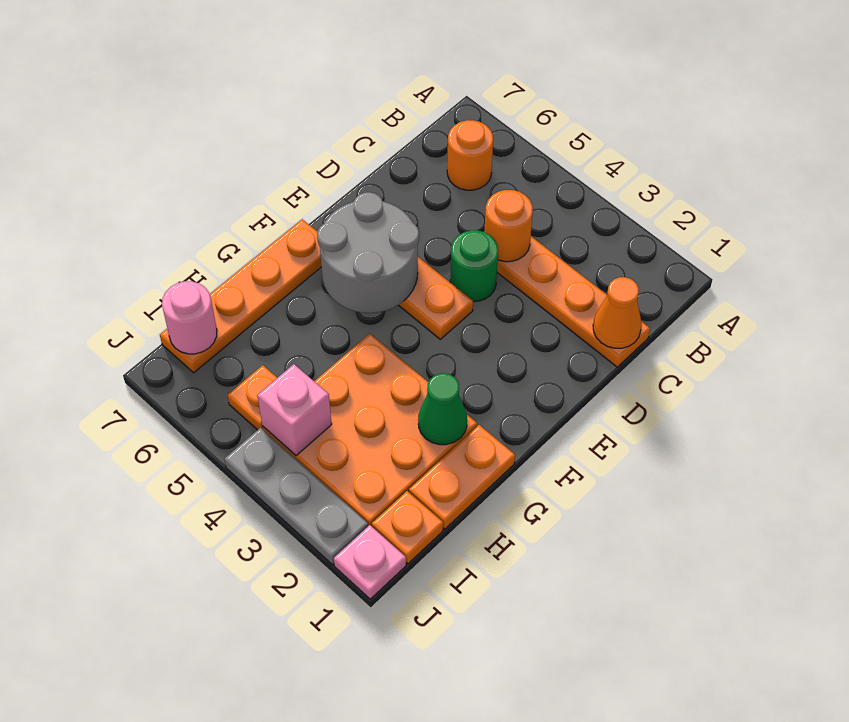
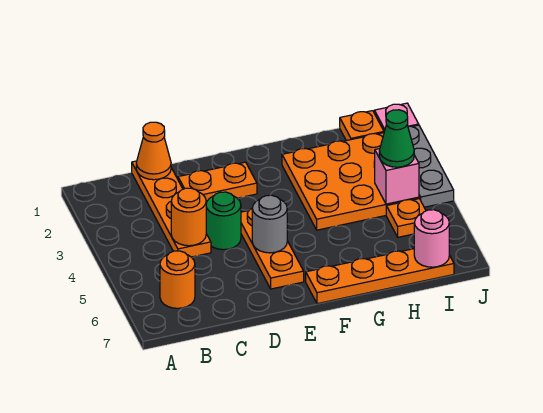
grey round brick E5:F6 level 2 -> grey round brick E5 level 2
orange plate G1:H1 level 1 -> orange plate D2:E2 level 1
green cone G2 level 2 -> green cone I4 level 3

